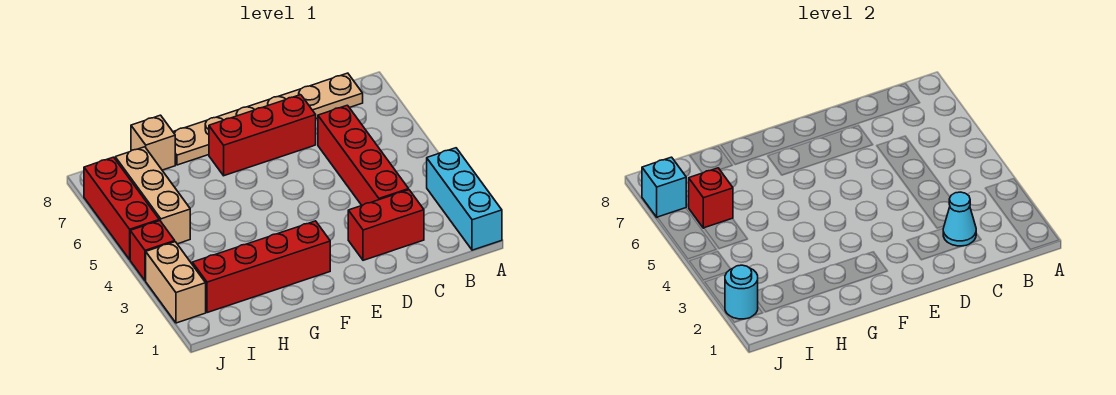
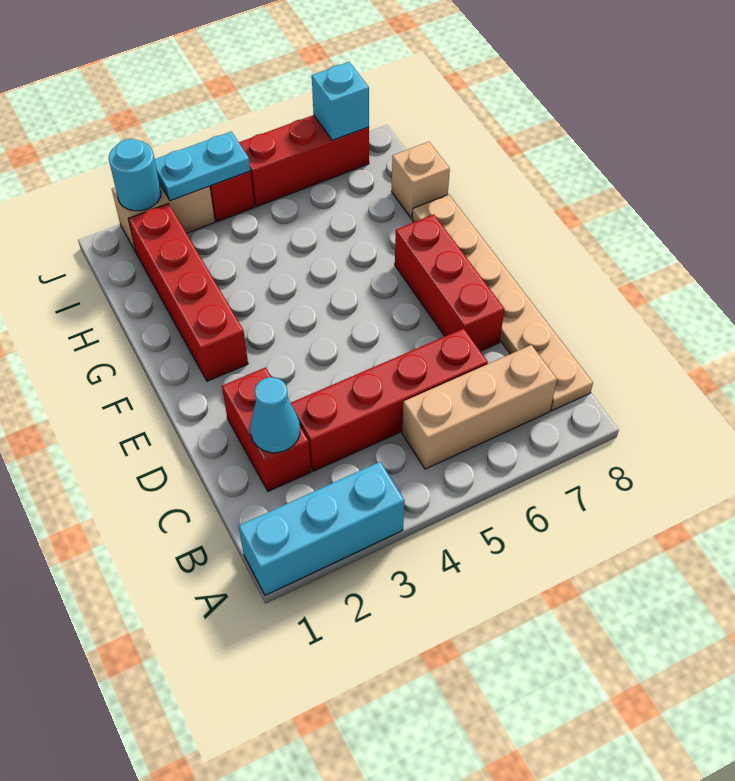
tan brick I5:I7 level 1 -> tan brick B5:B7 level 1
red brick I6 level 2 -> none
none -> cyan plate J3:J4 level 2

